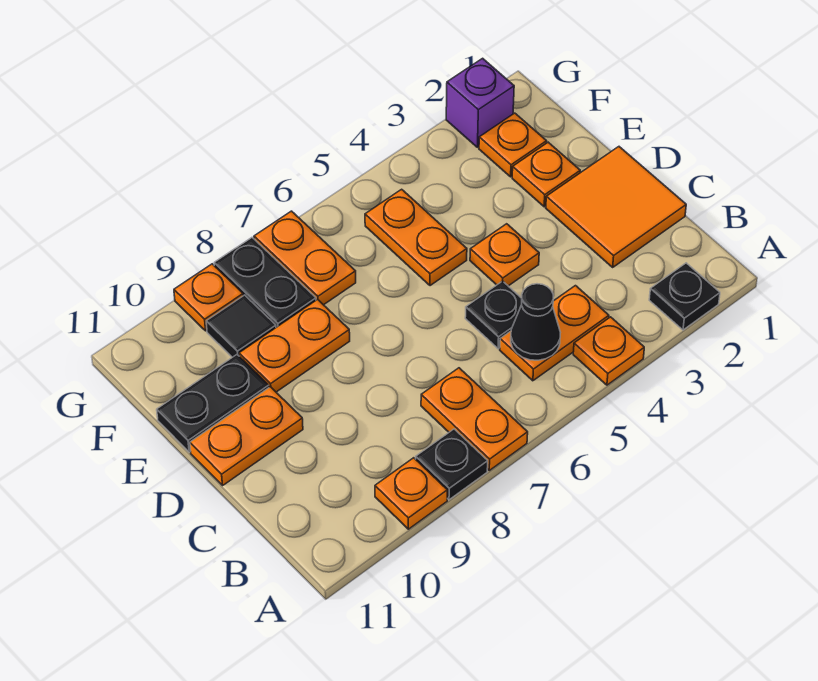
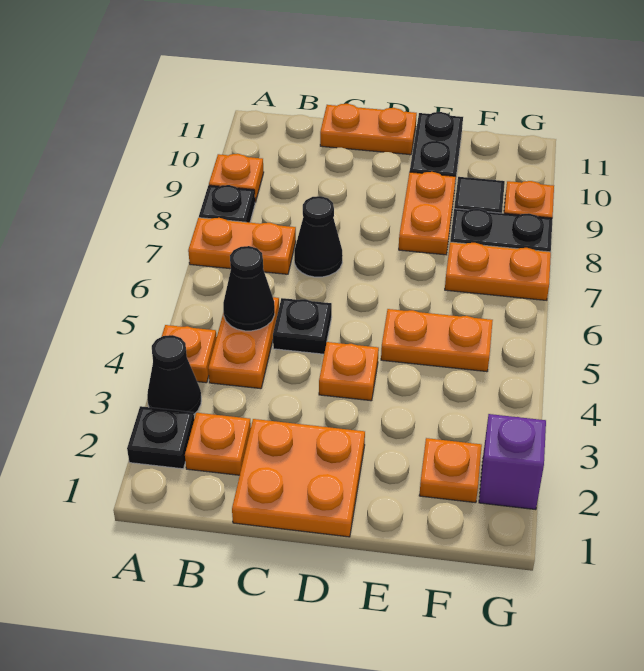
none -> black cone A3 level 1
orange tile C1:D2 level 1 -> orange plate C1:D2 level 1
none -> black cone C7 level 1
orange plate D10:D11 level 1 -> orange plate C11:D11 level 1
orange plate E2 level 1 -> orange plate B2 level 1

